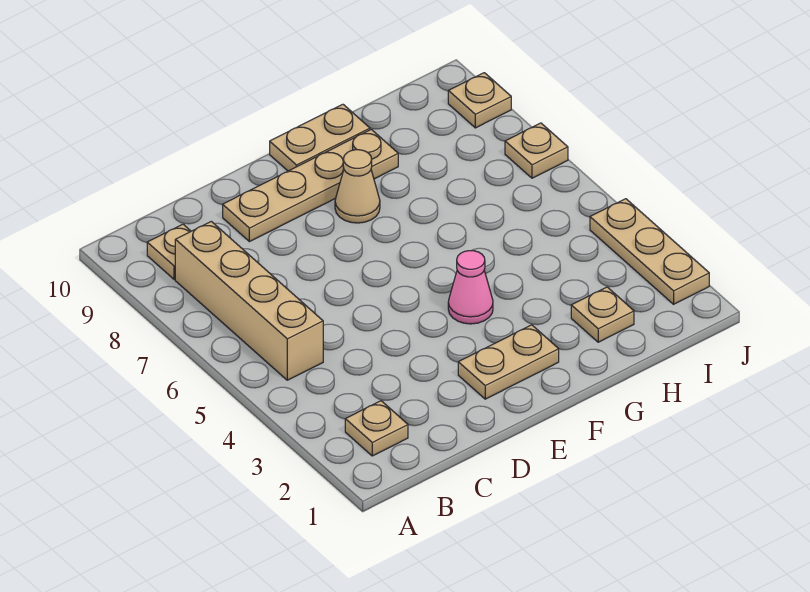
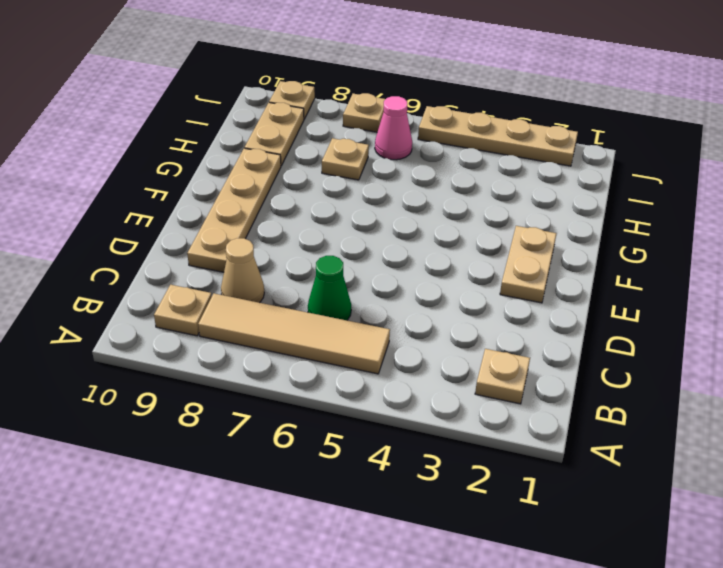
tan brick B5:B8 level 1 -> tan tile B5:B8 level 1
none -> green cone C6 level 1
pink cone F4 level 1 -> pink cone I6 level 1
tan cone F8 level 1 -> tan cone C8 level 1
tan plate F10:G10 level 1 -> tan plate H9:I9 level 1
tan plate H2 level 1 -> tan plate H7 level 1
tan plate J2:J4 level 1 -> tan plate J2:J5 level 1

